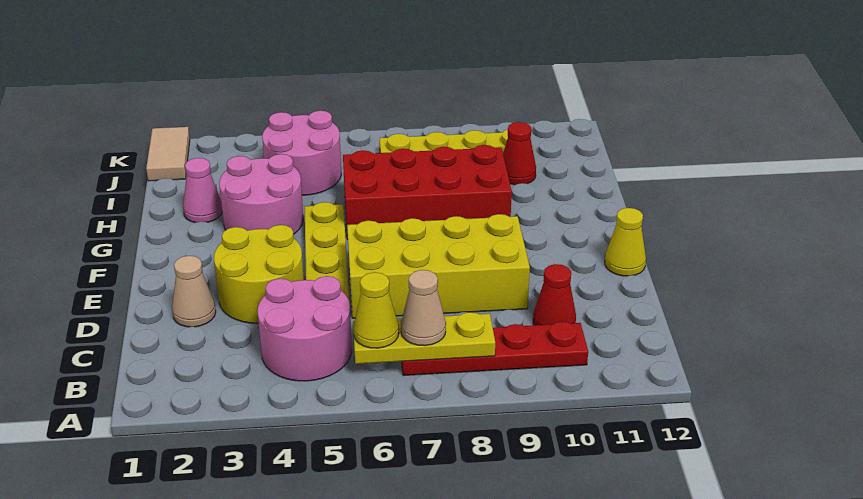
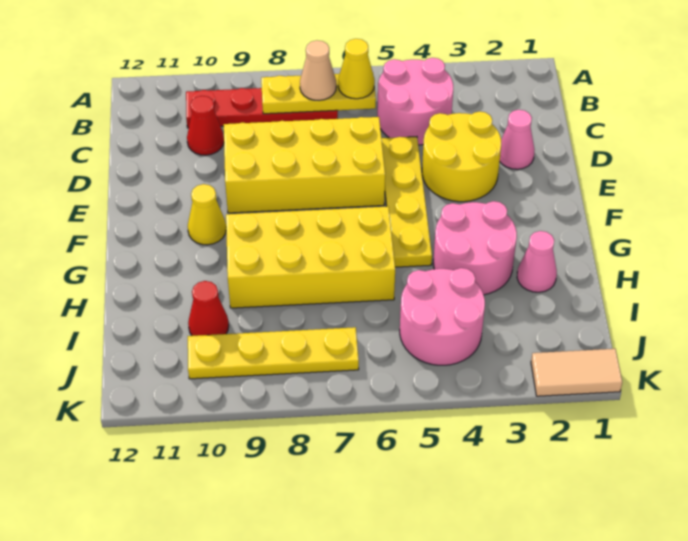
tan cone D2 level 1 -> pink cone D2 level 1
yellow cone E12 level 1 -> yellow cone F10 level 1
red brick G6:H9 level 1 -> yellow brick G6:H9 level 1
tan tile J1:K1 level 1 -> tan tile K1:K2 level 1

